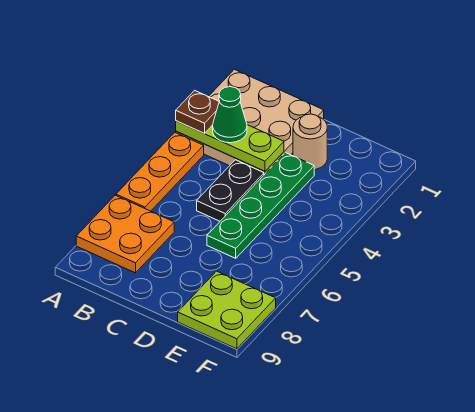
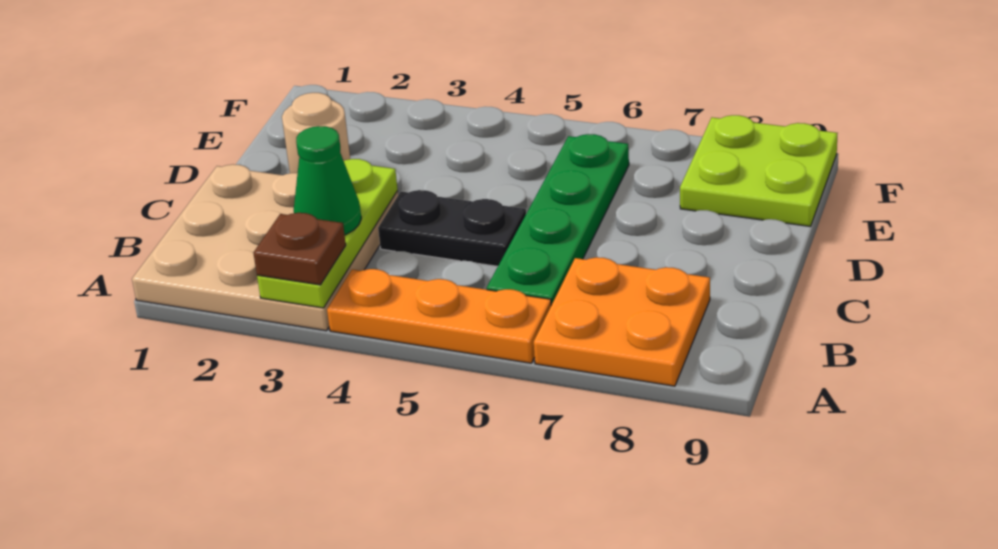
green plate D3:D6 level 1 -> green plate B6:E6 level 1

